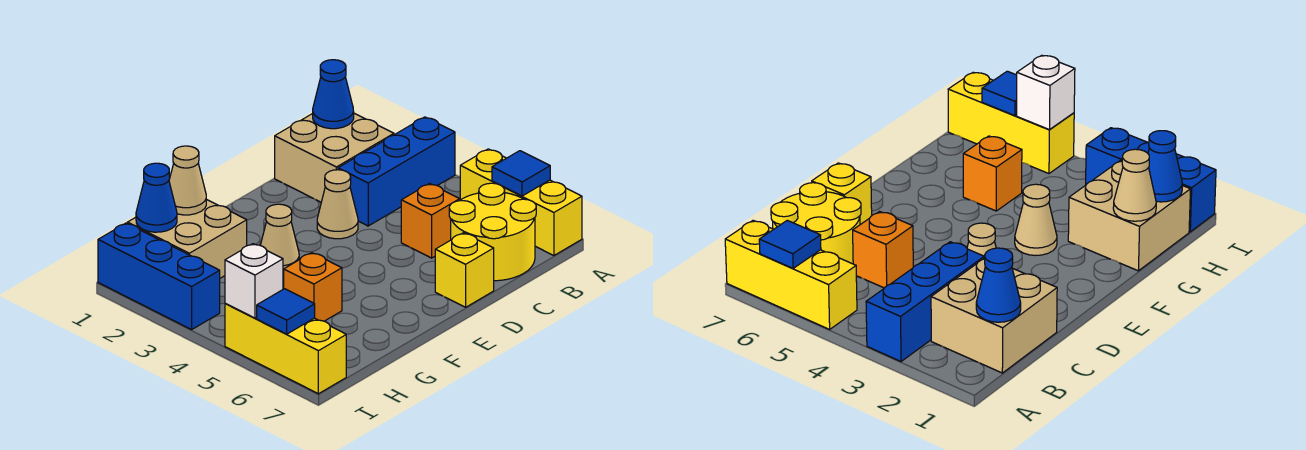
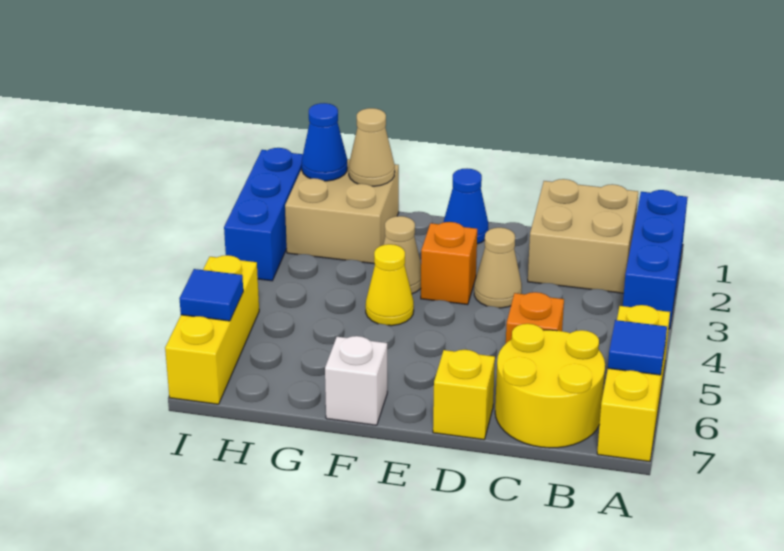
blue brick A3:C3 level 1 -> blue brick A1:A3 level 1
blue cone B1 level 2 -> blue cone E1 level 1
none -> yellow cone F4 level 1
orange brick G5 level 1 -> orange brick E3 level 1
white brick I5 level 2 -> white brick F7 level 1

